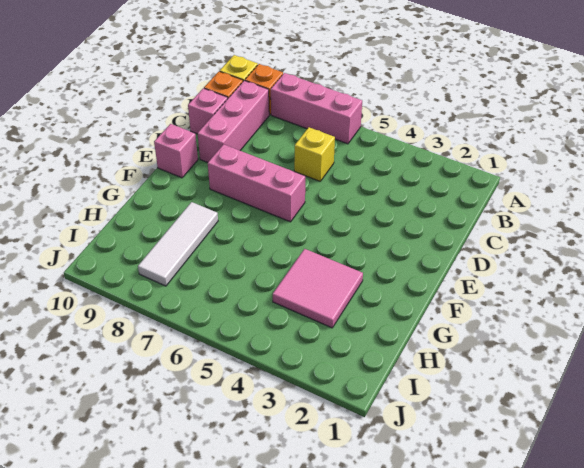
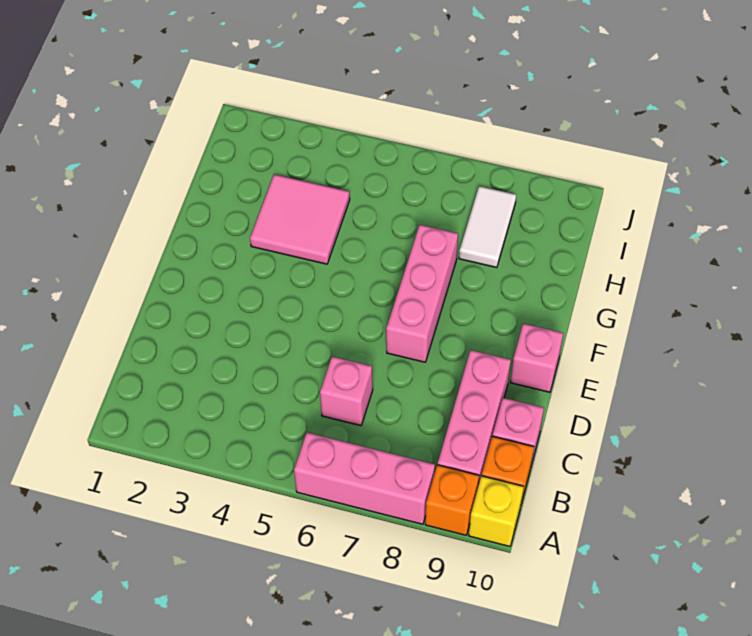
yellow brick C6 level 1 -> pink brick C6 level 1
pink brick E6:E8 level 1 -> pink brick E7:G7 level 1
white tile G8:I8 level 1 -> white tile H8:I8 level 1

